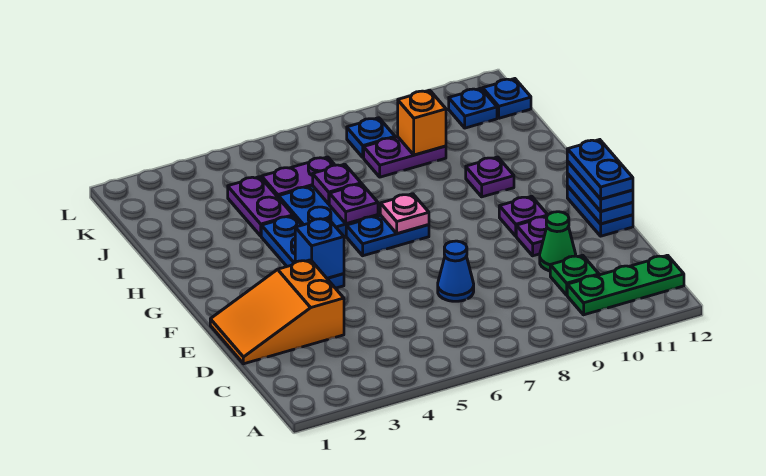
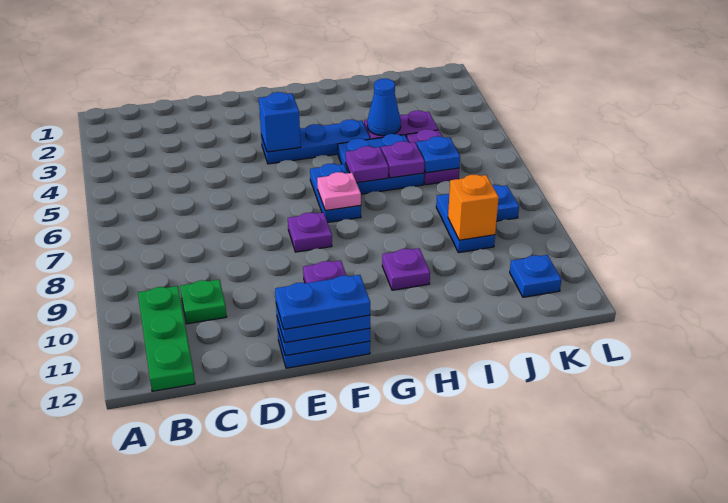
orange slope D1:E3 level 1 top 3 -> none
blue cone D7 level 1 -> blue cone I4 level 2
green cone D10 level 1 -> none
purple plate E10 level 1 -> purple plate F8 level 1
purple plate J8:J9 level 1 -> blue plate J8:J9 level 1
blue plate K12 level 1 -> blue plate J6 level 2

